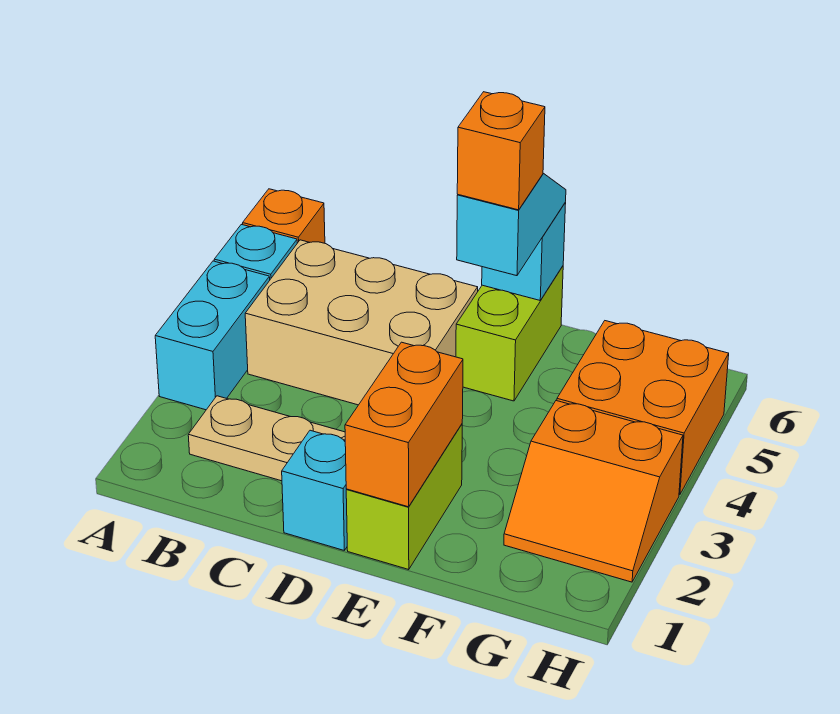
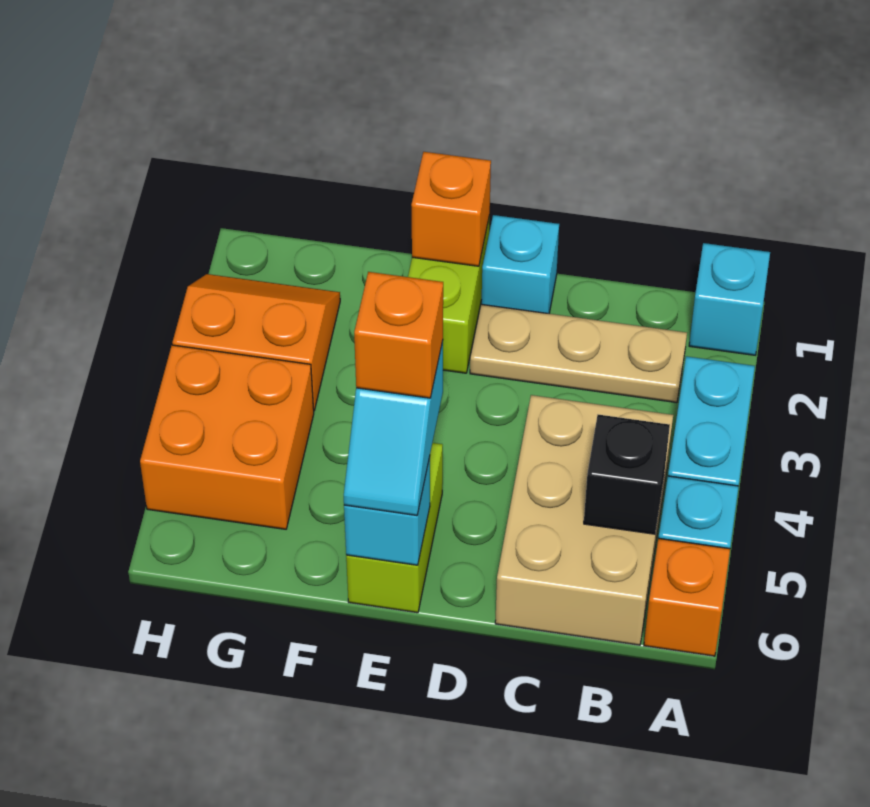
none -> cyan brick A1 level 1
tan brick B4:D5 level 1 -> tan brick B4:C6 level 1
none -> black brick B5 level 2
orange brick E1:E2 level 2 -> orange brick E1 level 2

